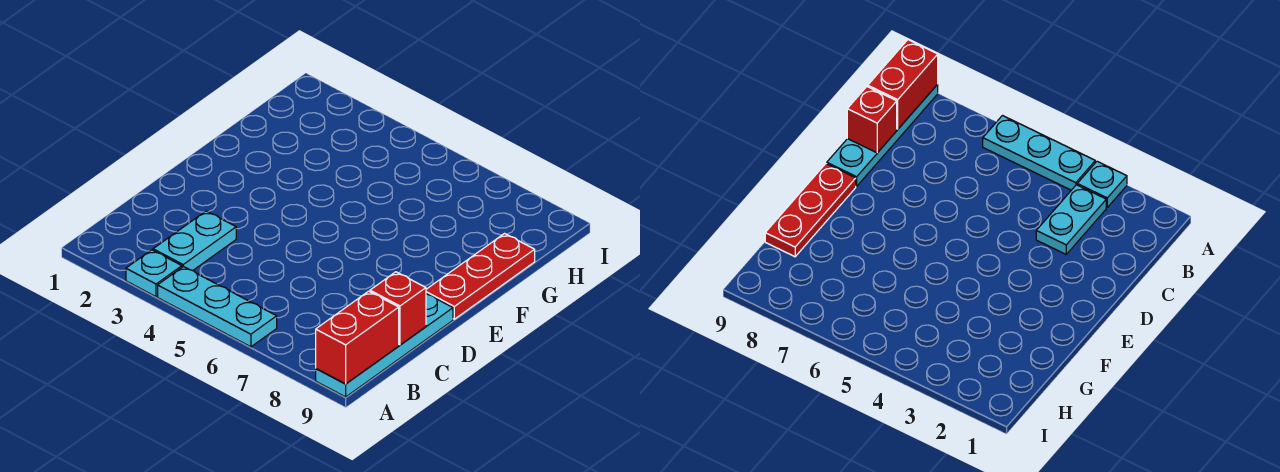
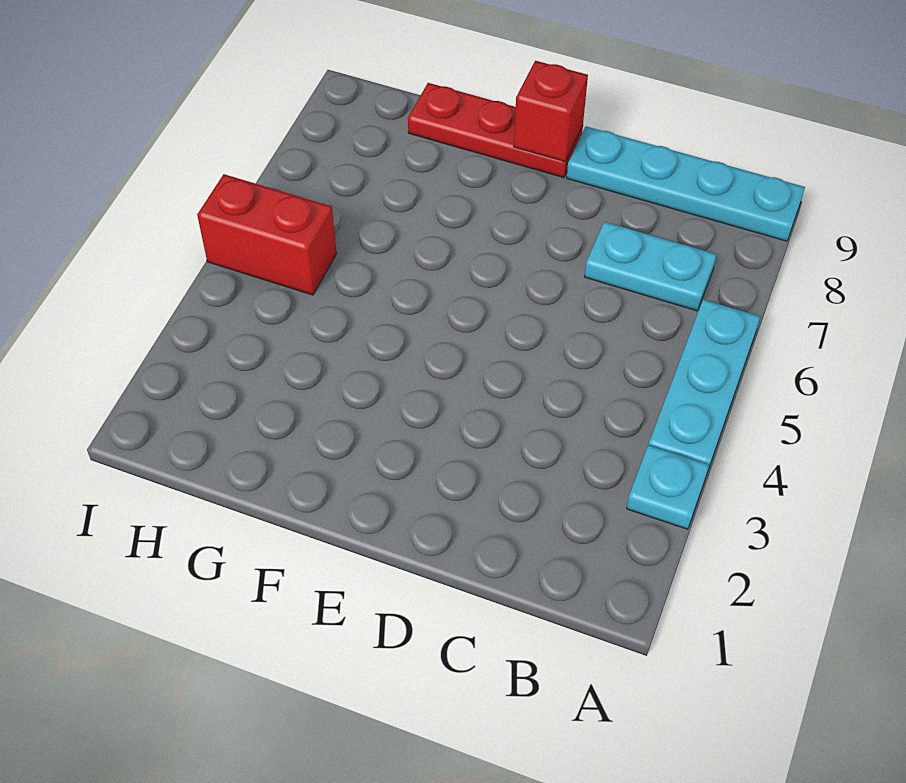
red brick A9:B9 level 2 -> red brick H5:I5 level 1
cyan plate B3:C3 level 1 -> cyan plate B7:C7 level 1
red brick C9 level 2 -> red brick E9 level 2

